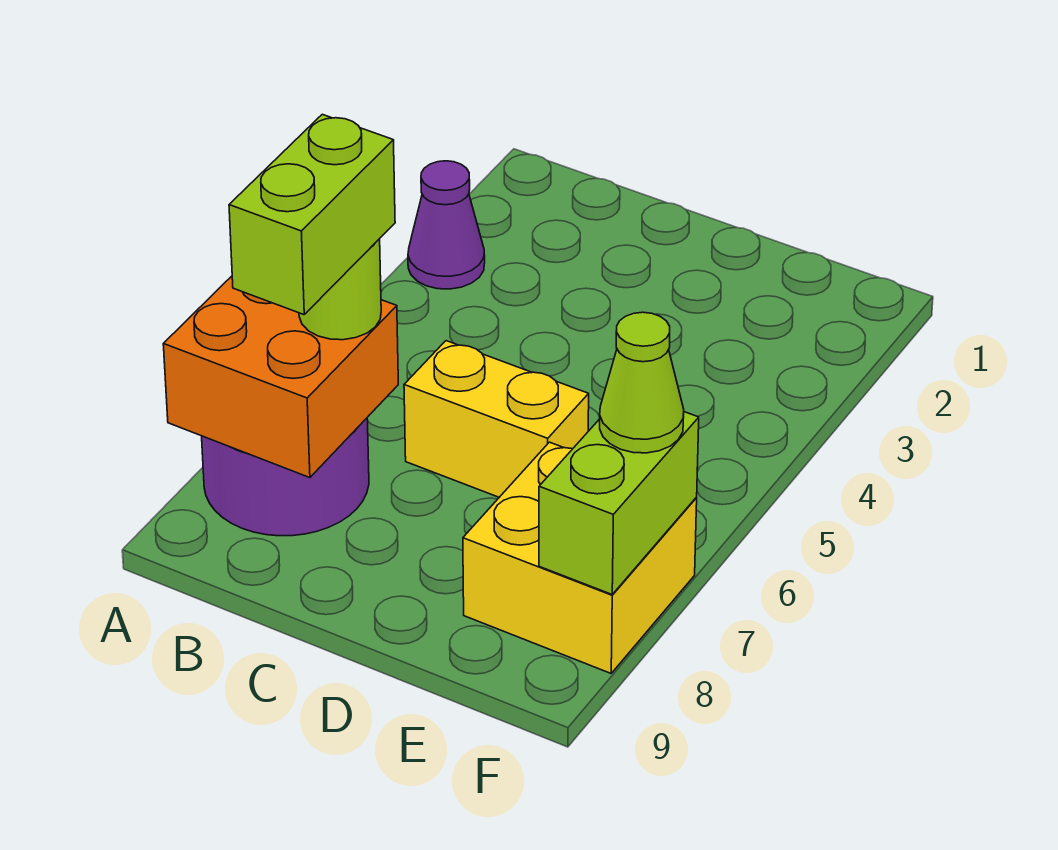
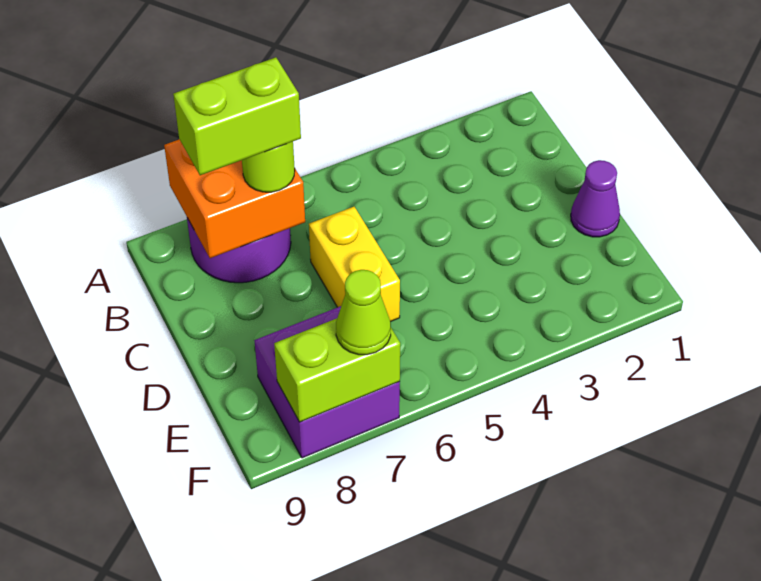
purple cone A3 level 1 -> purple cone D1 level 1
yellow brick E7:F8 level 1 -> purple brick E7:F8 level 1

